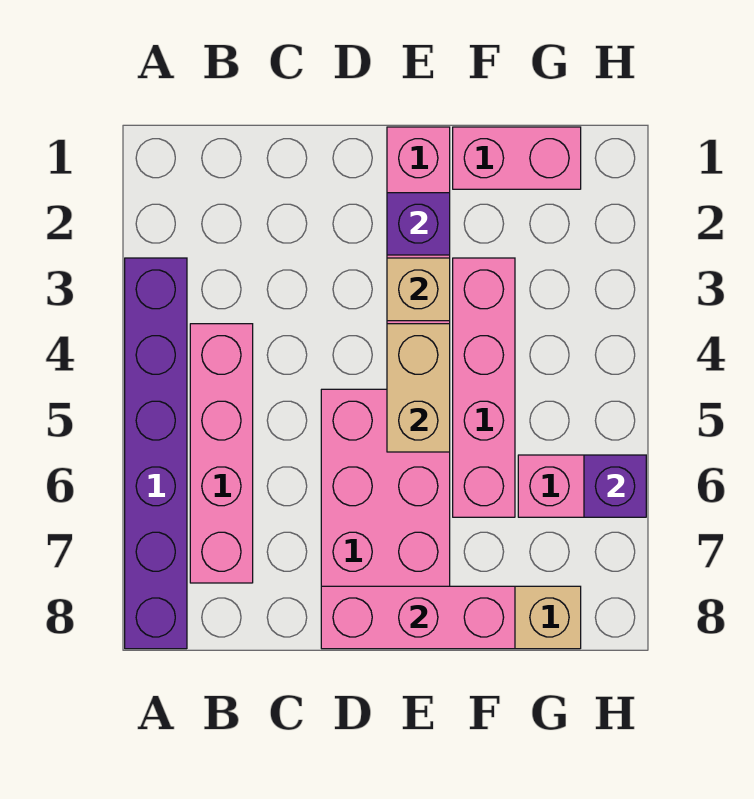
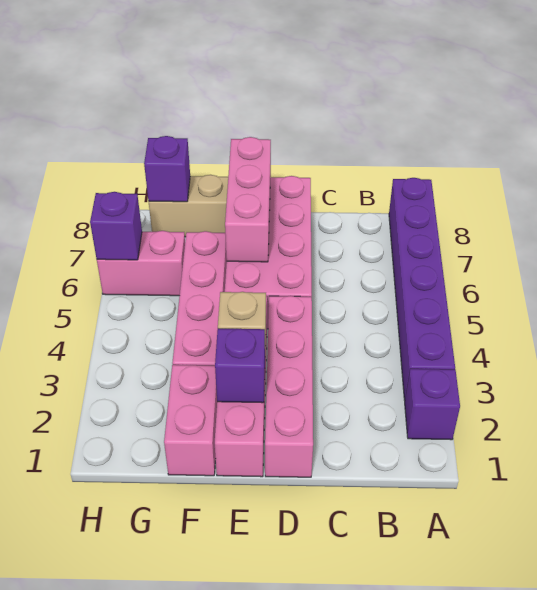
none -> purple brick A2 level 1
pink brick B4:B7 level 1 -> pink brick D1:D4 level 1
pink brick D8:F8 level 2 -> pink brick E6:E8 level 2
tan brick E4:E5 level 2 -> none
pink brick F1:G1 level 1 -> pink brick F1:F2 level 1
none -> purple brick G8 level 2

